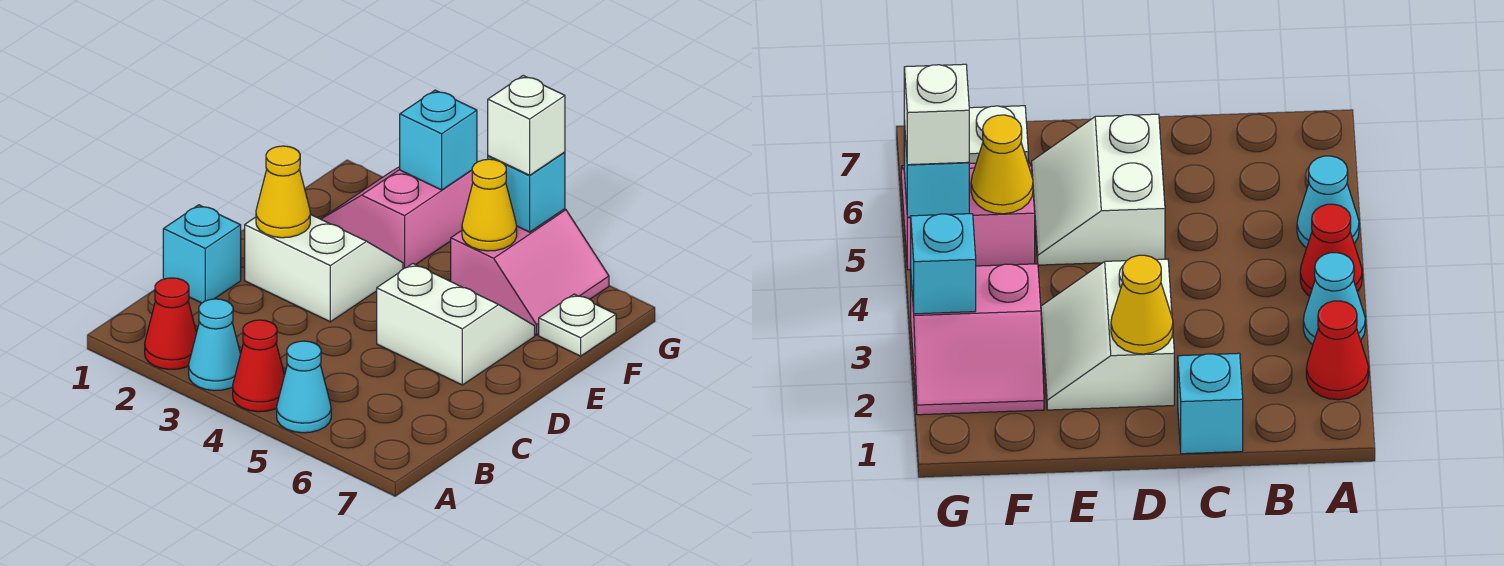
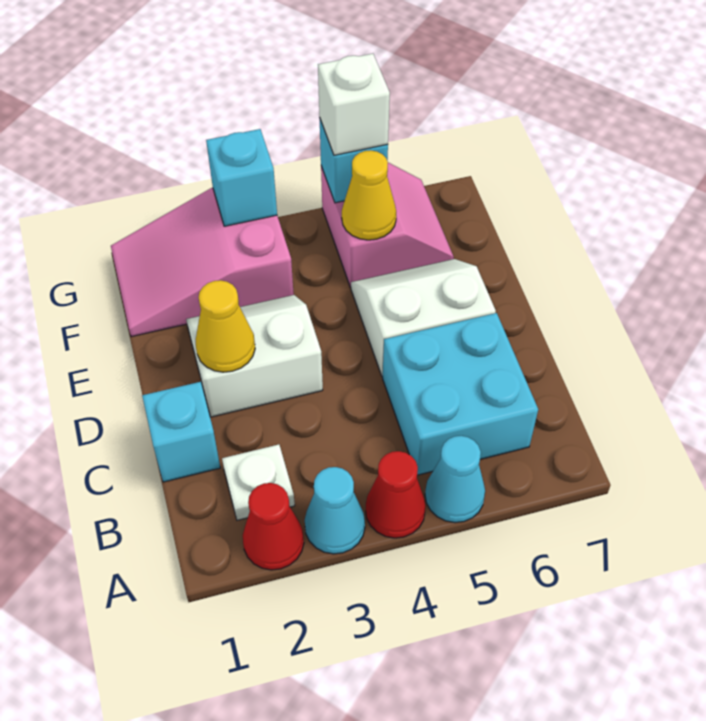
none -> cyan brick B5:C6 level 1
pink slope F2:G3 level 1 top 3 -> pink slope F1:G3 level 1 top 3
white plate F7 level 1 -> white plate B2 level 1

